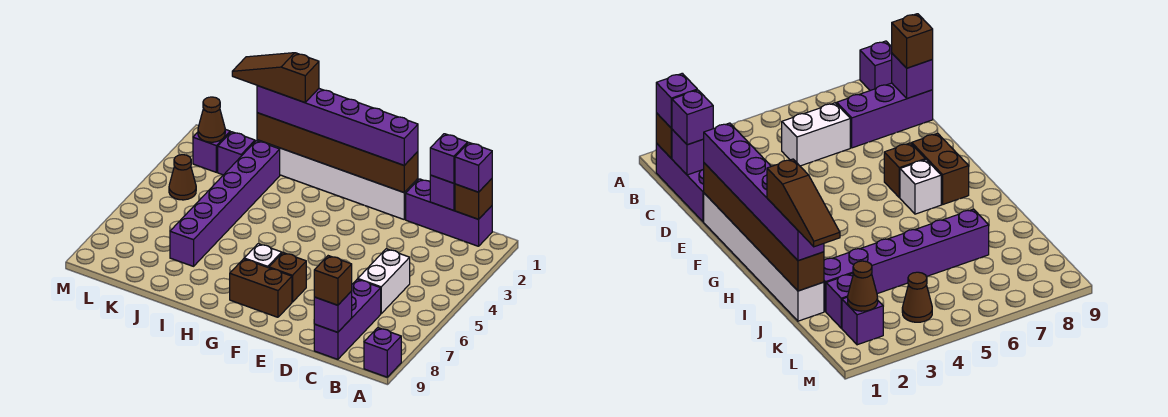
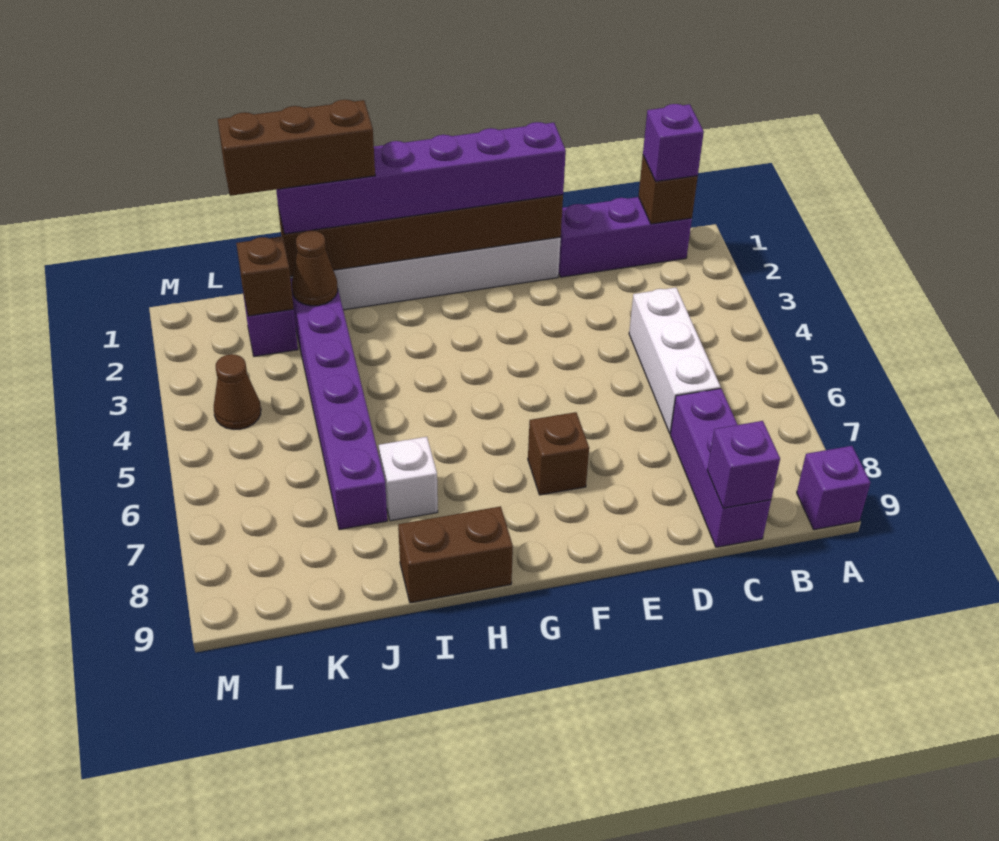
purple brick C1 level 2 -> none
purple brick C1 level 3 -> none
white brick C5:C6 level 1 -> white brick C4:C6 level 1
brown brick C9 level 3 -> brown brick K2 level 2
brown brick F8:G8 level 1 -> brown brick H9:I9 level 1
white brick G7 level 1 -> white brick I7 level 1
brown slope I1:K1 level 4 top I -> brown brick I1:K1 level 4
purple brick L2 level 1 -> none
brown cone L2 level 2 -> brown cone J2 level 2

